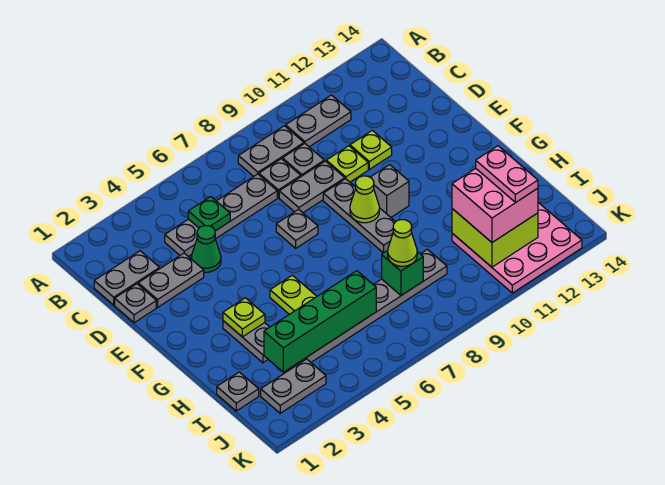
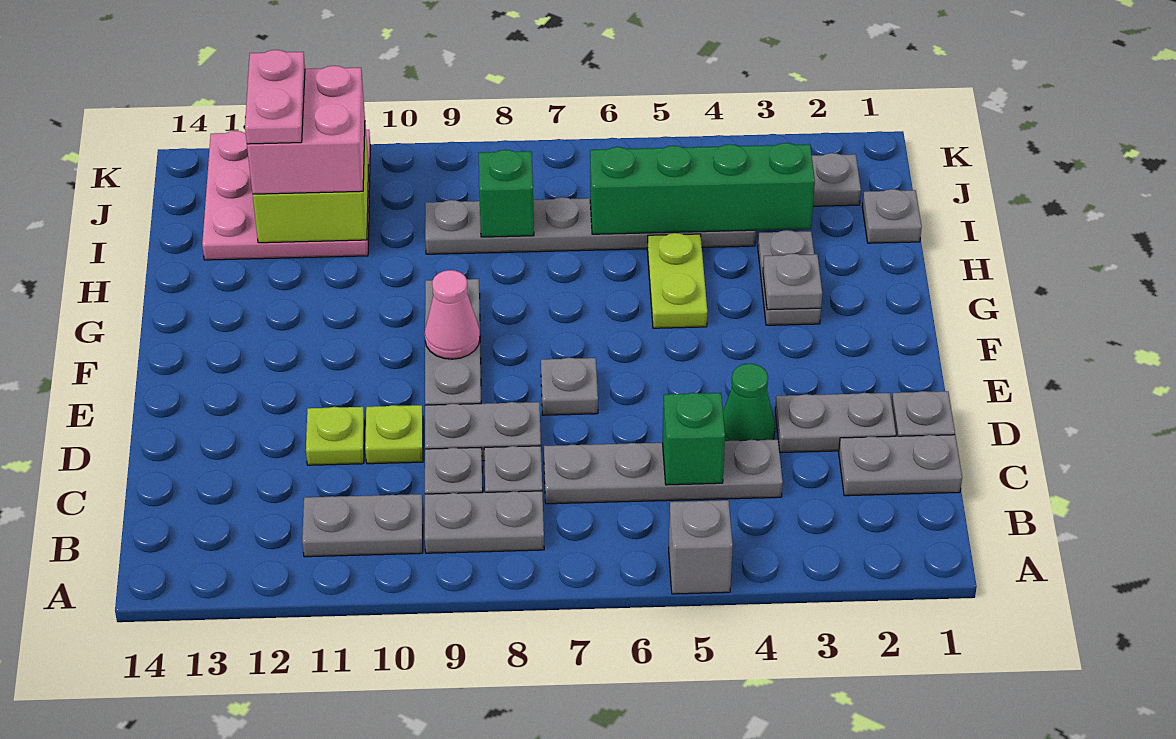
green plate C5 level 2 -> green brick C5 level 2
lime cone F9 level 2 -> pink cone F9 level 2
grey brick F10 level 1 -> grey brick A5 level 1
lime plate G3 level 2 -> grey plate G3 level 2
lime cone I8 level 3 -> none

